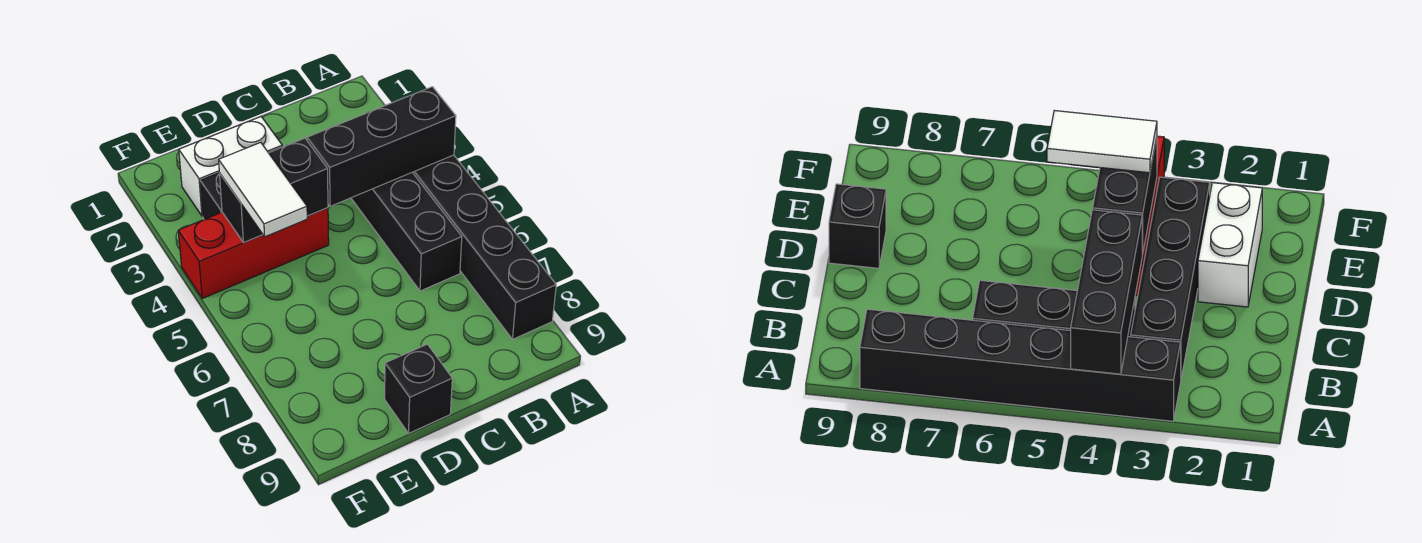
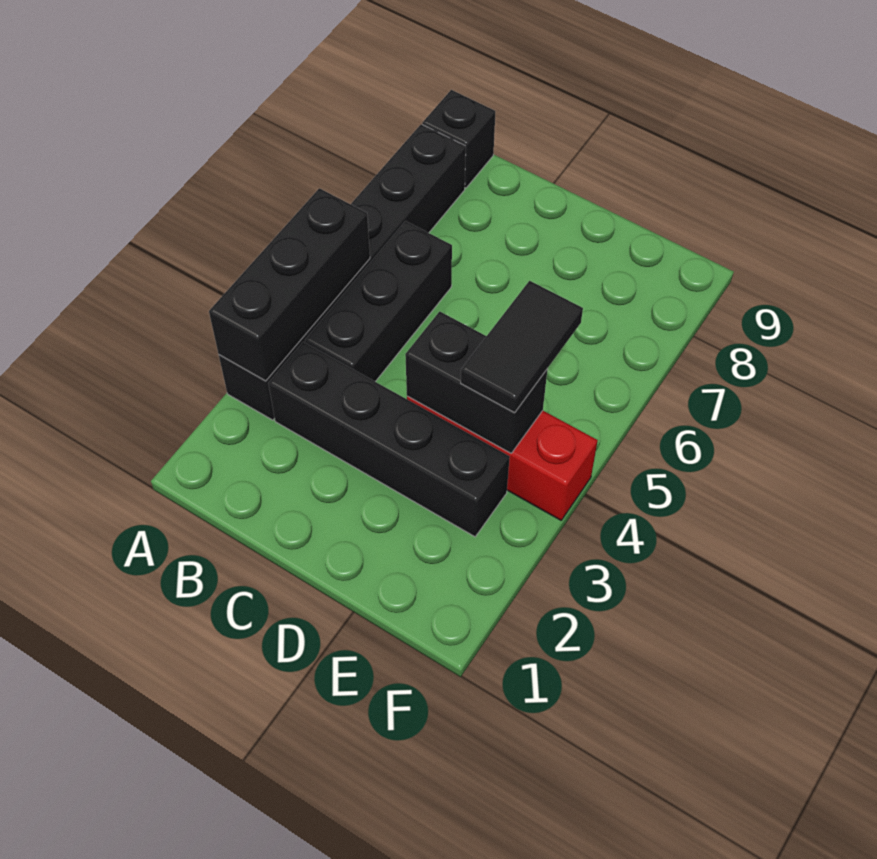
black brick A4:C4 level 2 -> black brick A3:A5 level 2
white brick D2:E2 level 1 -> none
black brick D9 level 1 -> black brick A9 level 1
white tile E4:E5 level 3 -> black tile E4:E5 level 3

